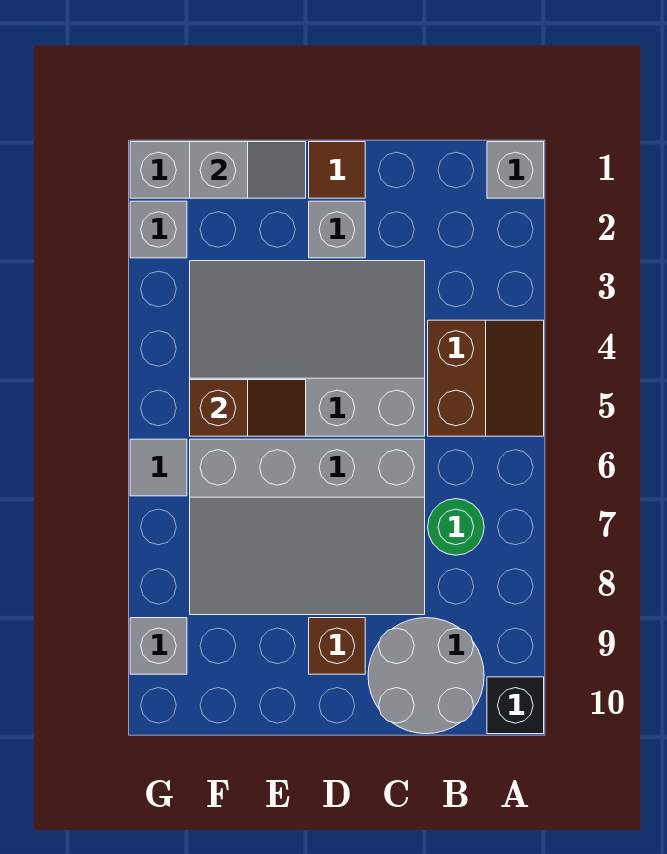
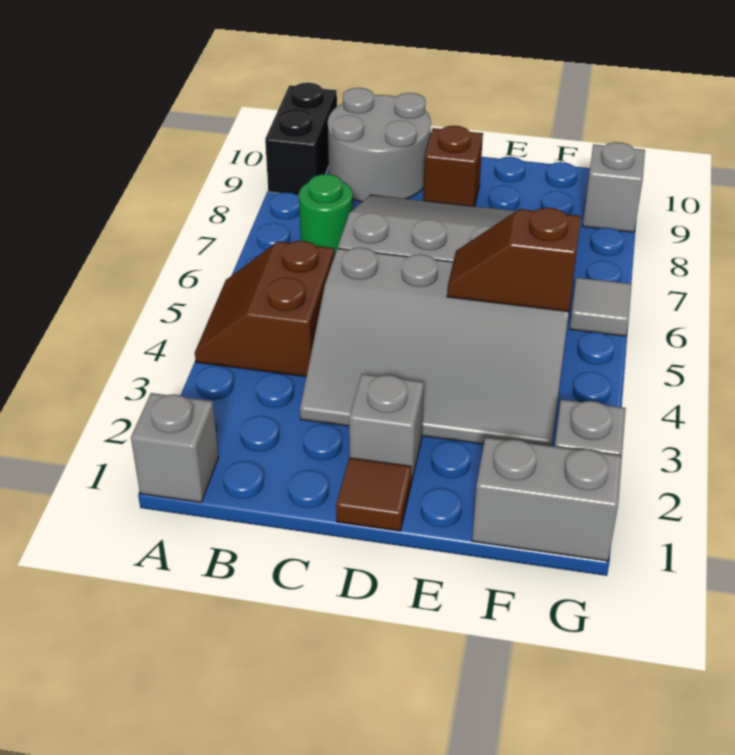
black brick A10 level 1 -> black brick A9:A10 level 1
grey slope E1:F1 level 2 top F -> none

